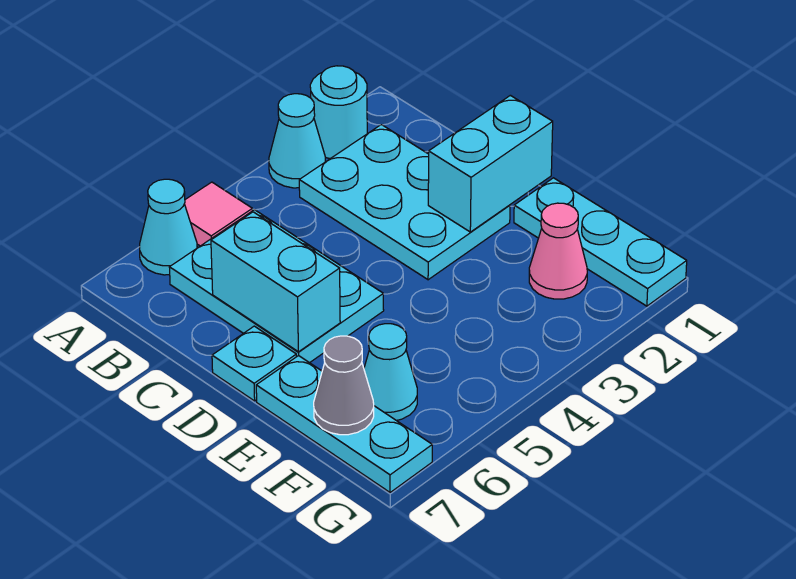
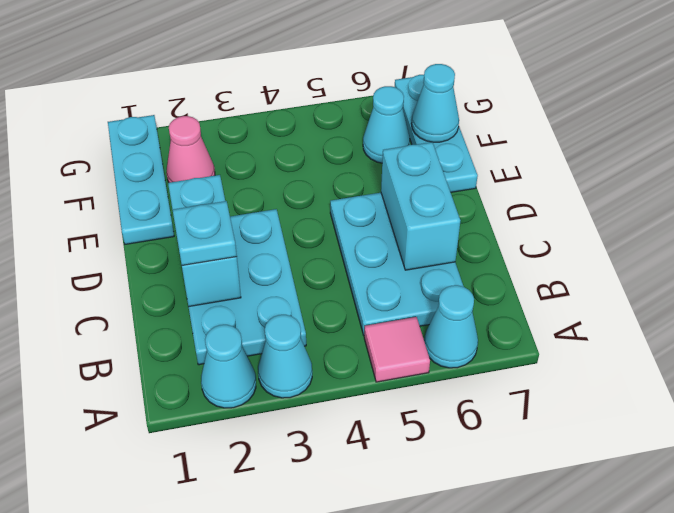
cyan round brick A2 level 1 -> cyan cone A2 level 1
cyan brick D1:D2 level 2 -> cyan brick C2:D2 level 2
cyan plate D7 level 1 -> cyan plate C2 level 3
grey cone F7 level 2 -> cyan cone F7 level 2

